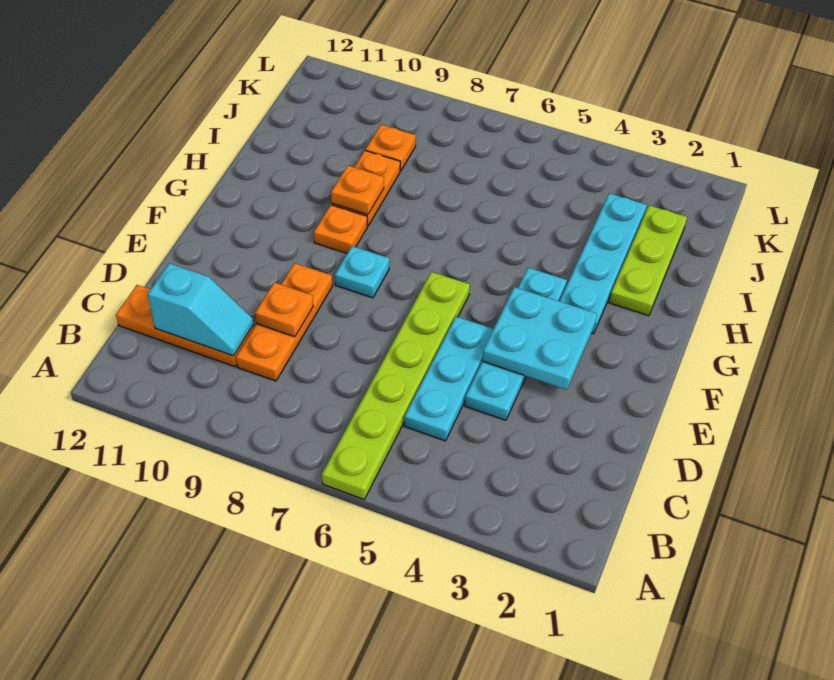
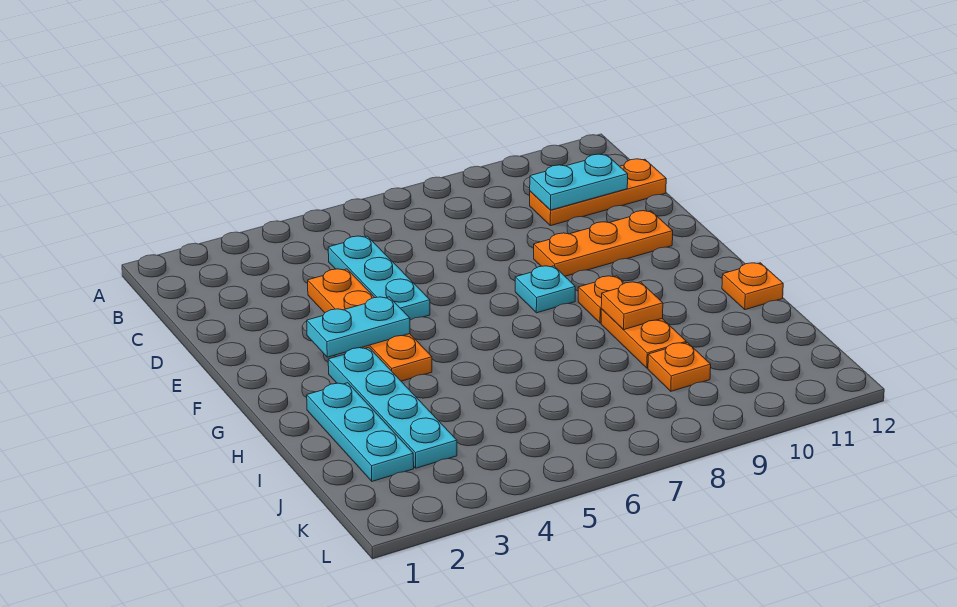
lime plate A6:F6 level 1 -> none
orange plate C9:E9 level 1 -> orange plate E9:E11 level 1
cyan slope C10:C11 level 2 top 11 -> cyan plate C10:C11 level 2
cyan plate D4:G4 level 1 -> orange plate D4:G4 level 1
orange plate D9 level 2 -> orange plate H12 level 1
cyan plate E3:F4 level 2 -> cyan plate F3:F4 level 2
lime plate H2:J2 level 1 -> cyan plate H2:J2 level 1

